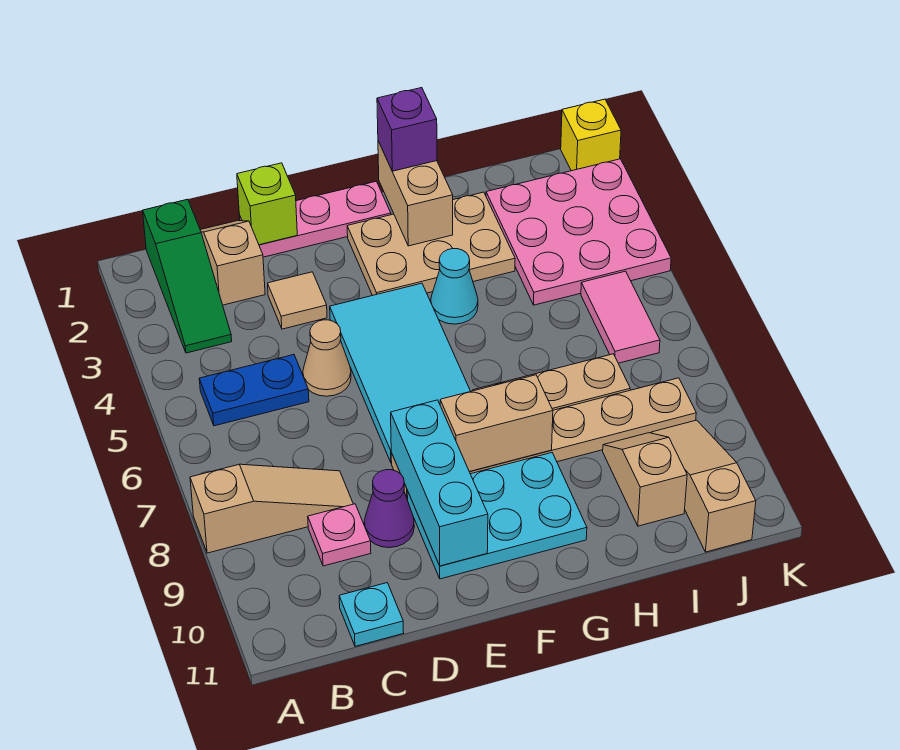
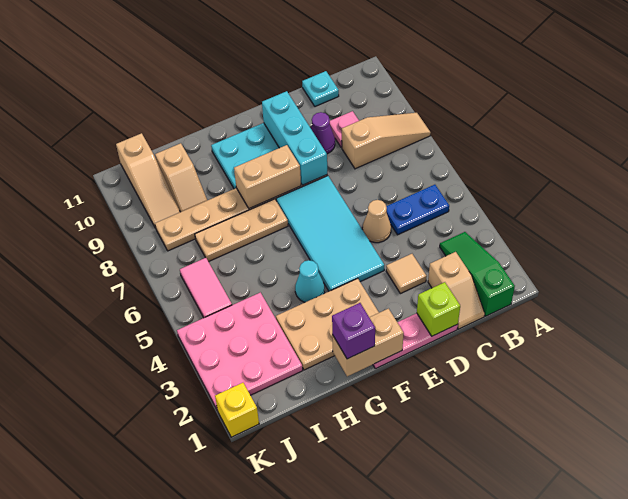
tan slope A8:C8 level 1 top A -> tan slope A8:C8 level 1 top C
tan brick G1:G2 level 2 -> tan brick F1:G1 level 2

